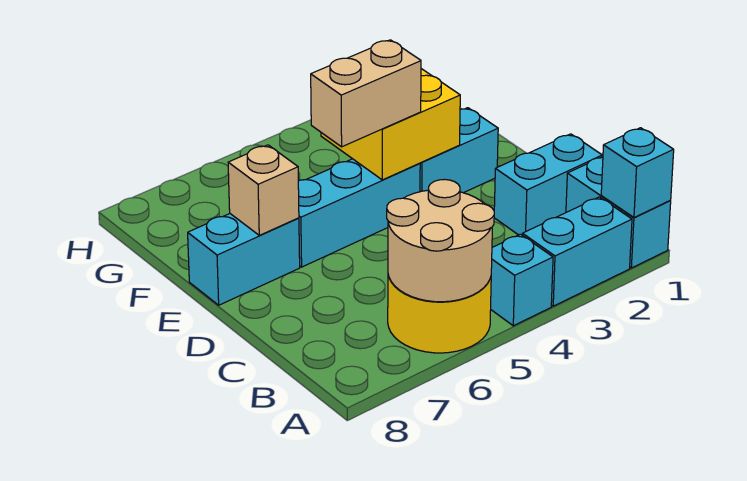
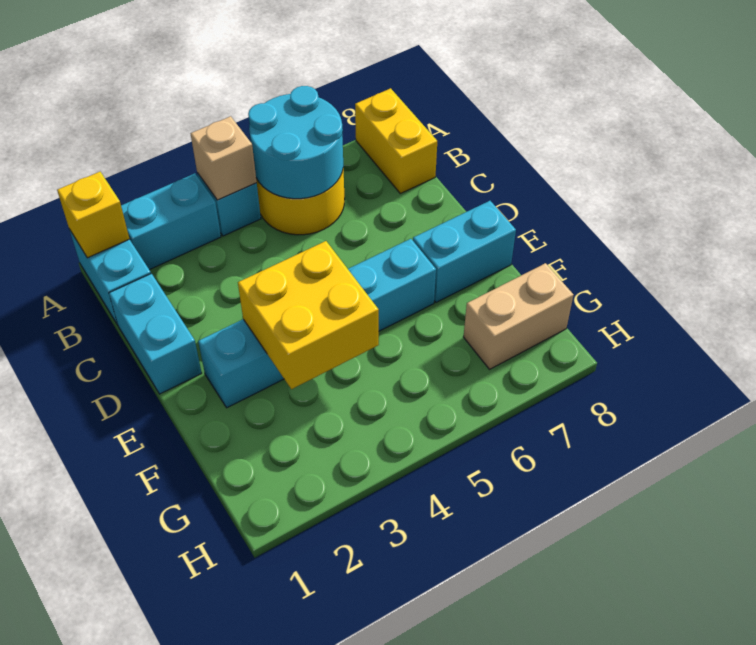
cyan brick A1 level 2 -> yellow brick A1 level 2
tan round brick A5:B6 level 2 -> cyan round brick A5:B6 level 2
none -> yellow brick A8:B8 level 1
cyan brick C1:C2 level 1 -> cyan brick C1:D1 level 1
tan brick E4:E5 level 3 -> tan brick G7:G8 level 1
tan brick E7 level 2 -> tan brick A4 level 2

